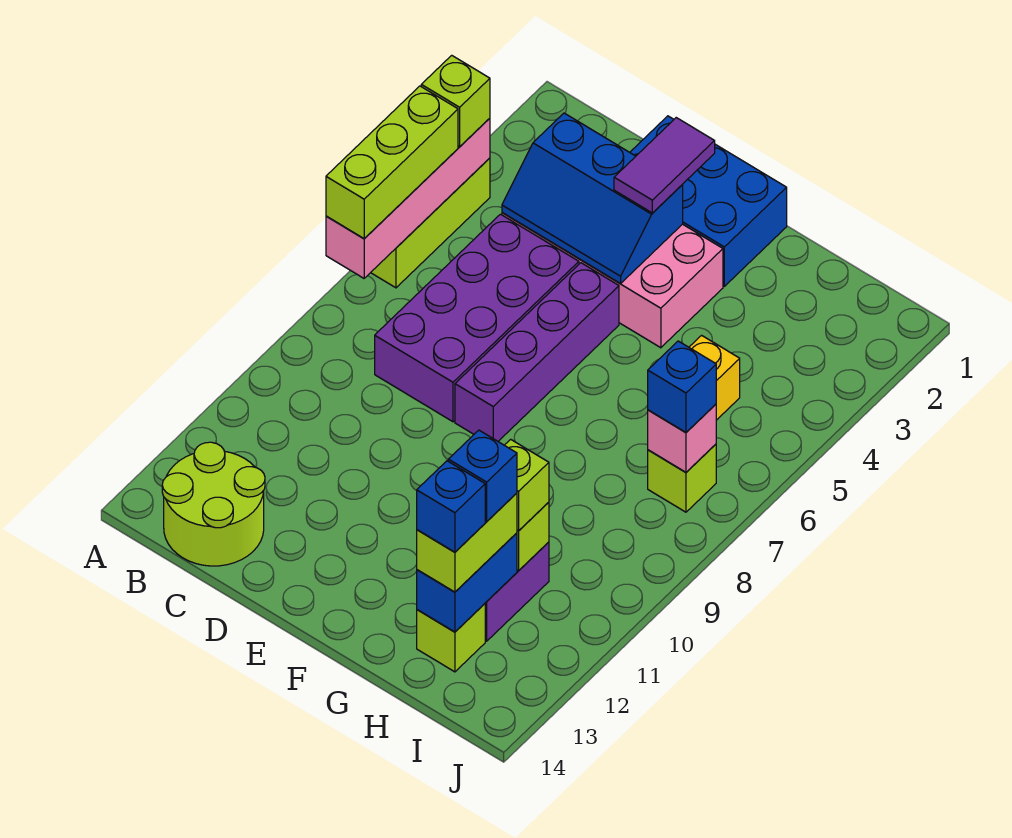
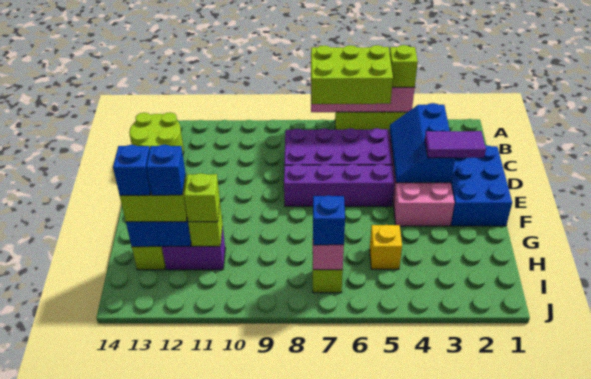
lime brick A5:A7 level 3 -> lime brick A5:B7 level 3

